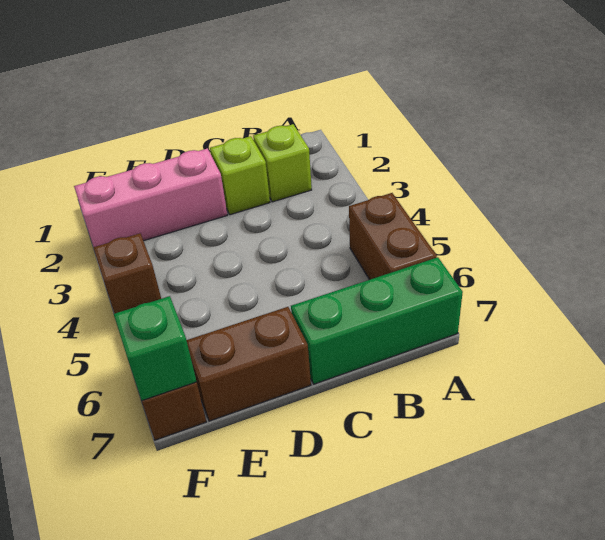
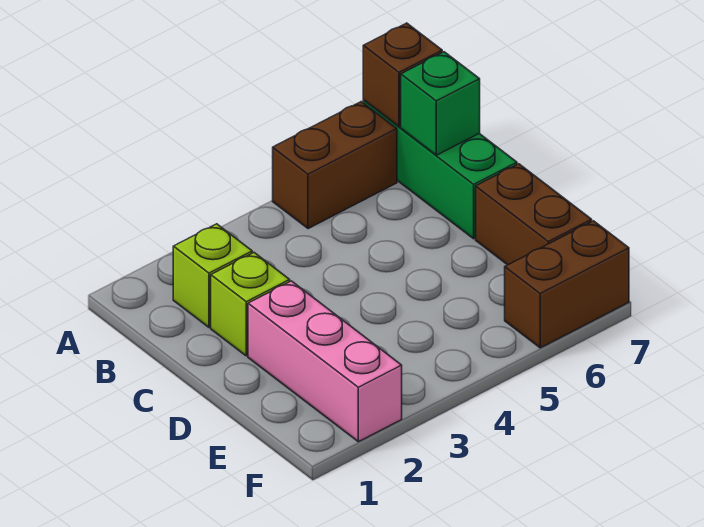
brown brick F4 level 1 -> brown brick A7 level 2
green brick F7 level 2 -> green brick B7 level 2

